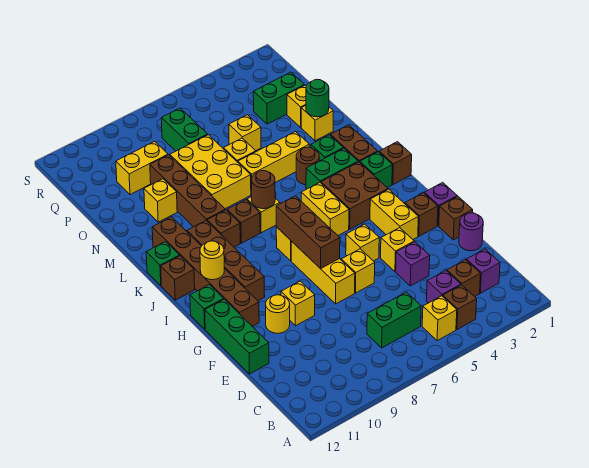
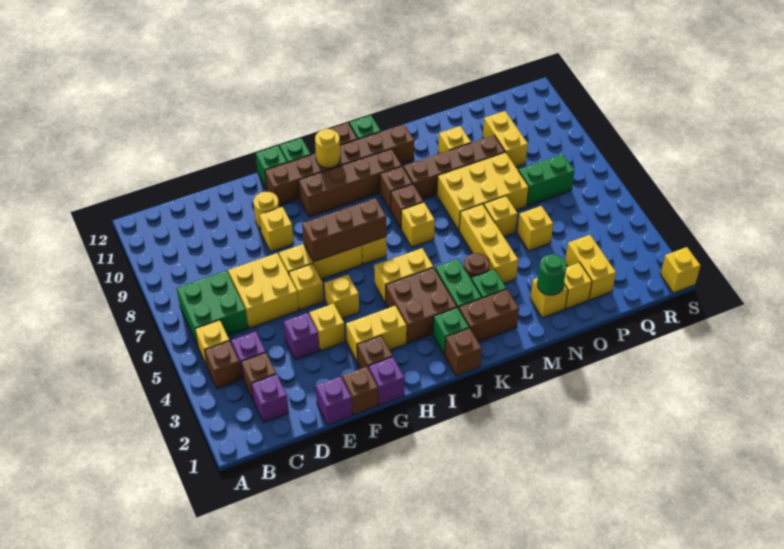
green brick C6:C7 level 1 -> green brick B6:C7 level 1
none -> yellow brick D6:E7 level 1
purple round brick E1 level 1 -> purple brick E1 level 1
green brick E12:G12 level 1 -> green brick G12 level 1
brown round brick K7 level 2 -> none
green brick P2:P3 level 1 -> yellow brick P2:P3 level 1
none -> yellow brick S1 level 1

